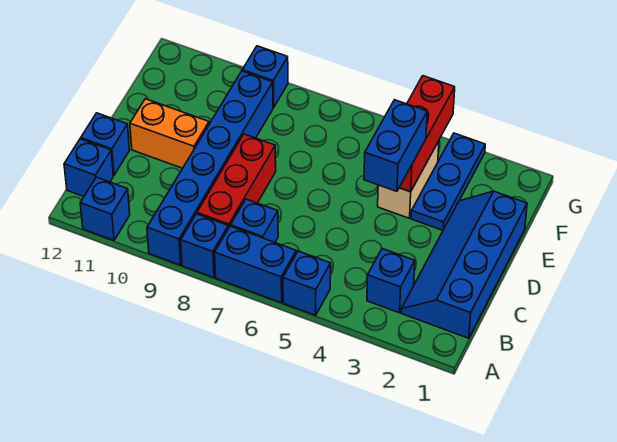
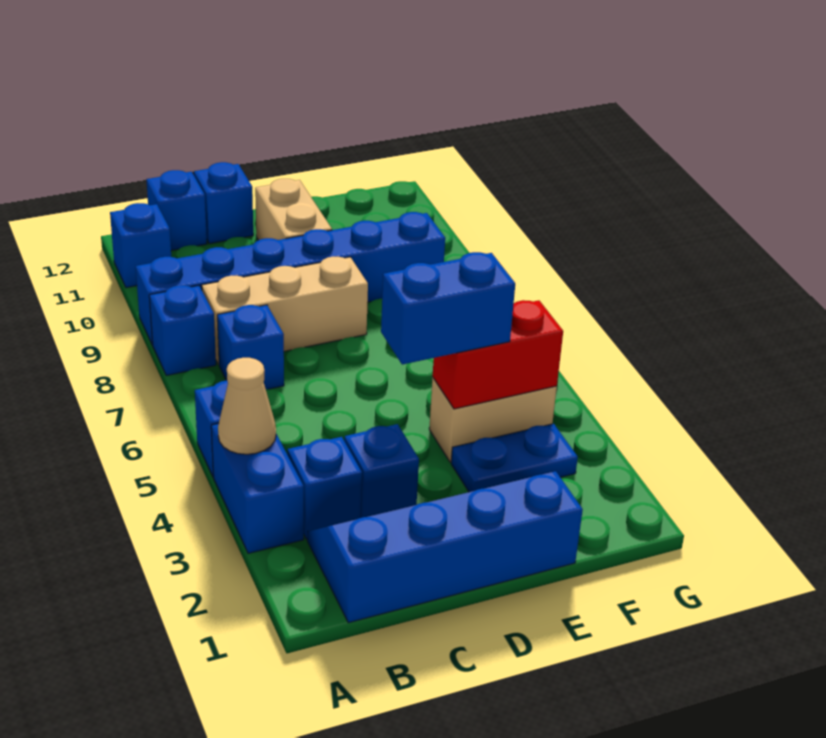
none -> tan cone A4 level 2
blue brick A6:A7 level 1 -> blue brick A3:A4 level 1
red brick B8:D8 level 1 -> tan brick B8:D8 level 1
orange brick D10:D11 level 1 -> tan brick D10:D11 level 1
blue plate E3:G3 level 1 -> blue plate E3:F3 level 1
red brick E4:G4 level 2 -> red brick E4:F4 level 2
blue brick G9 level 1 -> blue brick C3 level 1

